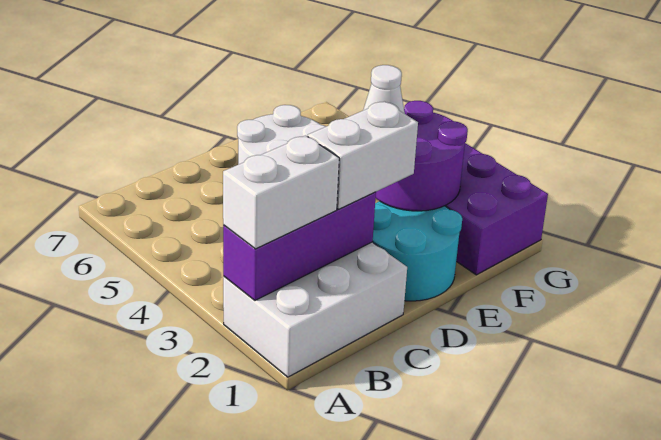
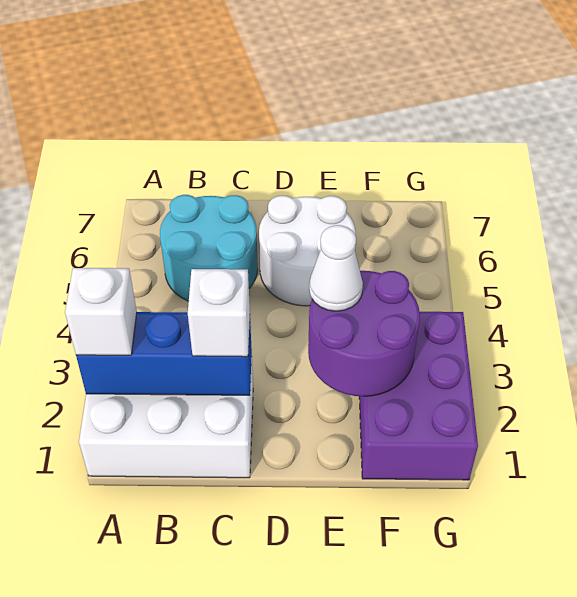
purple brick A2:C2 level 2 -> blue brick A2:C2 level 2
white brick A2:B2 level 3 -> white brick A2 level 3
white brick C2:D2 level 3 -> white brick C2 level 3
cyan round brick D1:E2 level 1 -> cyan round brick B5:C6 level 1

